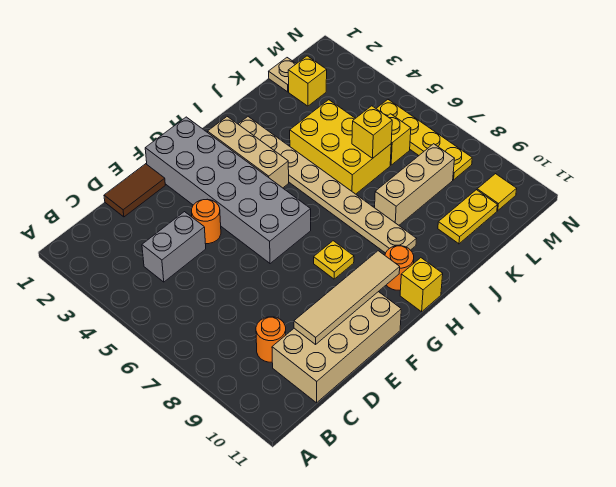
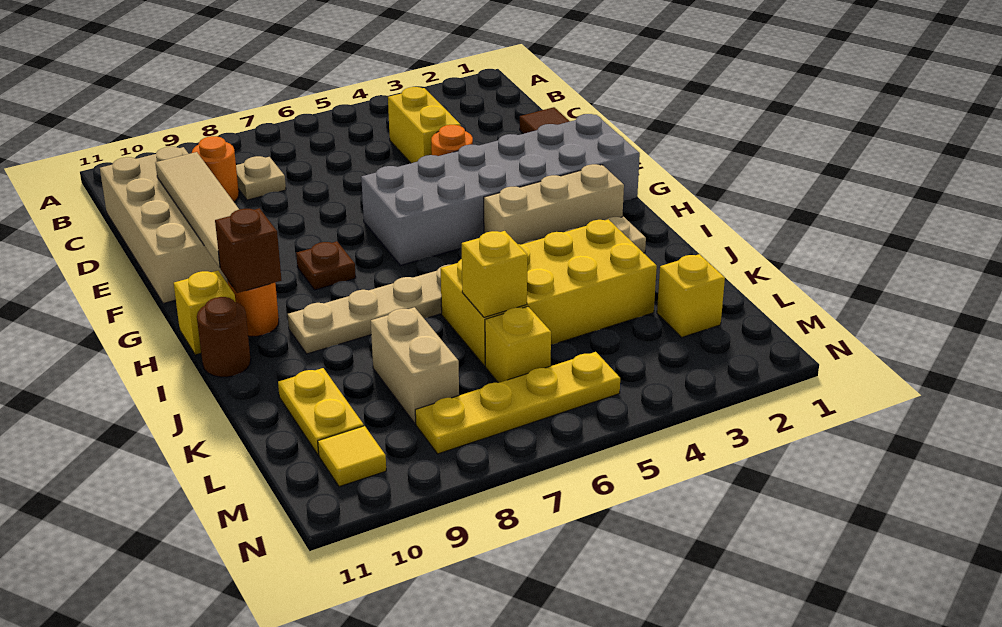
grey brick C4:D4 level 1 -> yellow brick C4:D4 level 1
yellow plate G8 level 1 -> brown plate G8 level 1
none -> brown brick H10 level 2
none -> brown round brick I11 level 1
yellow brick J4:K6 level 1 -> yellow brick J3:K6 level 1
tan brick J8:L8 level 1 -> tan brick K8:L8 level 1
tan plate L1 level 1 -> tan plate C8 level 1

